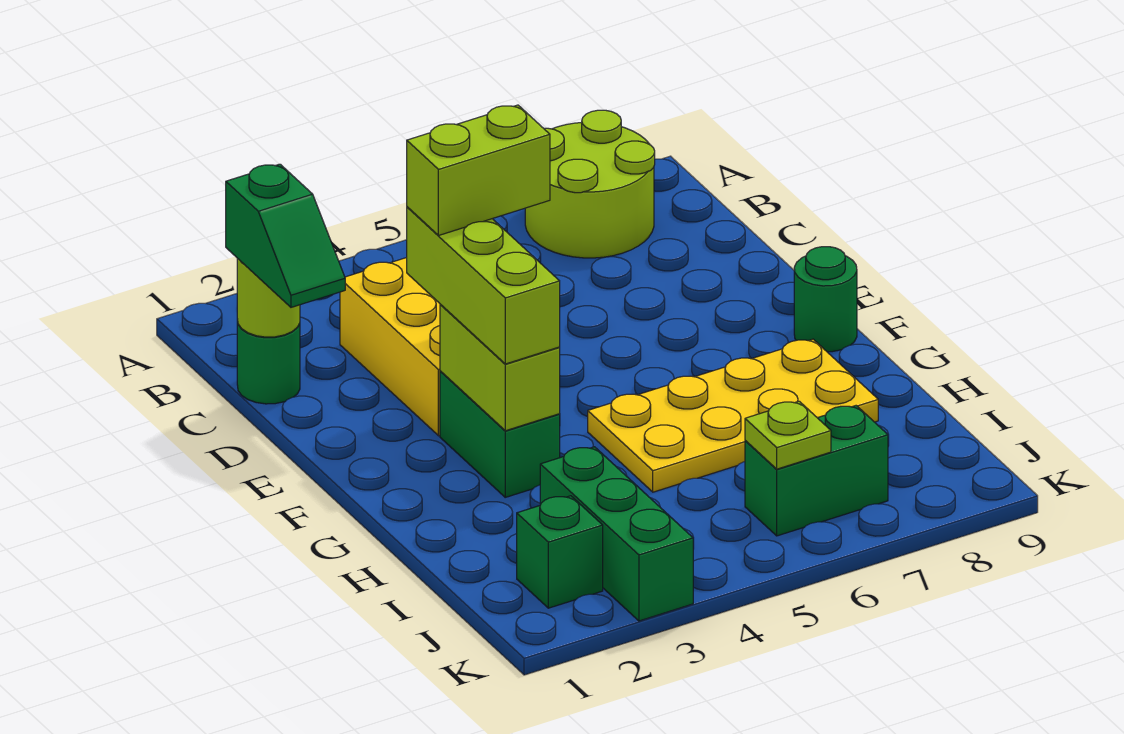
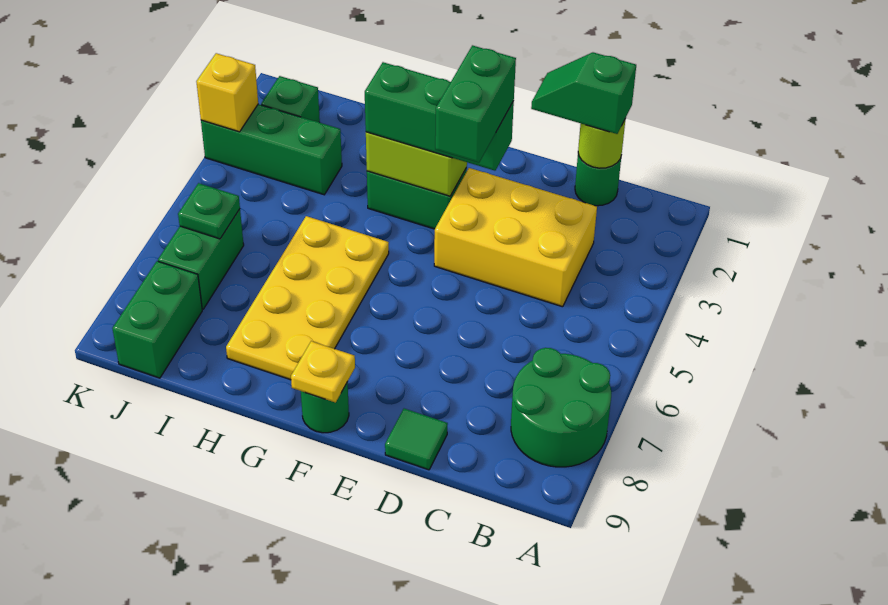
lime round brick A7:B8 level 1 -> green round brick A7:B8 level 1
none -> green tile D9 level 1
lime brick E3:G3 level 3 -> green brick E3:G3 level 3
lime brick E3:E4 level 4 -> green brick E3:E4 level 4
none -> yellow plate F9 level 2
lime plate J6 level 2 -> green plate J6 level 2
none -> green brick J8:J9 level 1
none -> yellow brick K3 level 2

